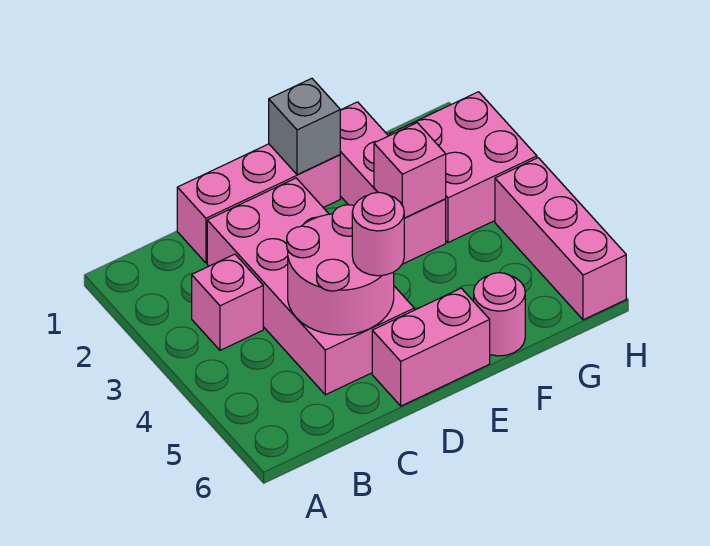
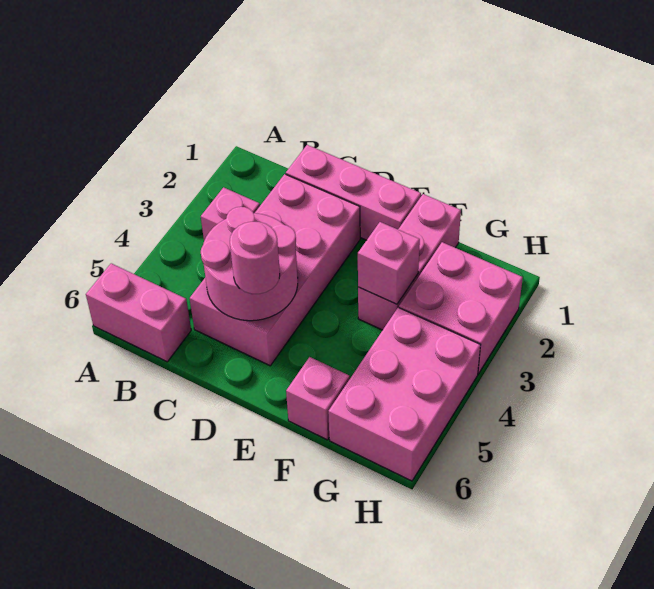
pink brick D6:E6 level 1 -> pink brick A6:B6 level 1
grey brick E1 level 2 -> none
pink round brick F6 level 1 -> pink brick F6 level 1
pink brick H4:H6 level 1 -> pink brick G4:H6 level 1

